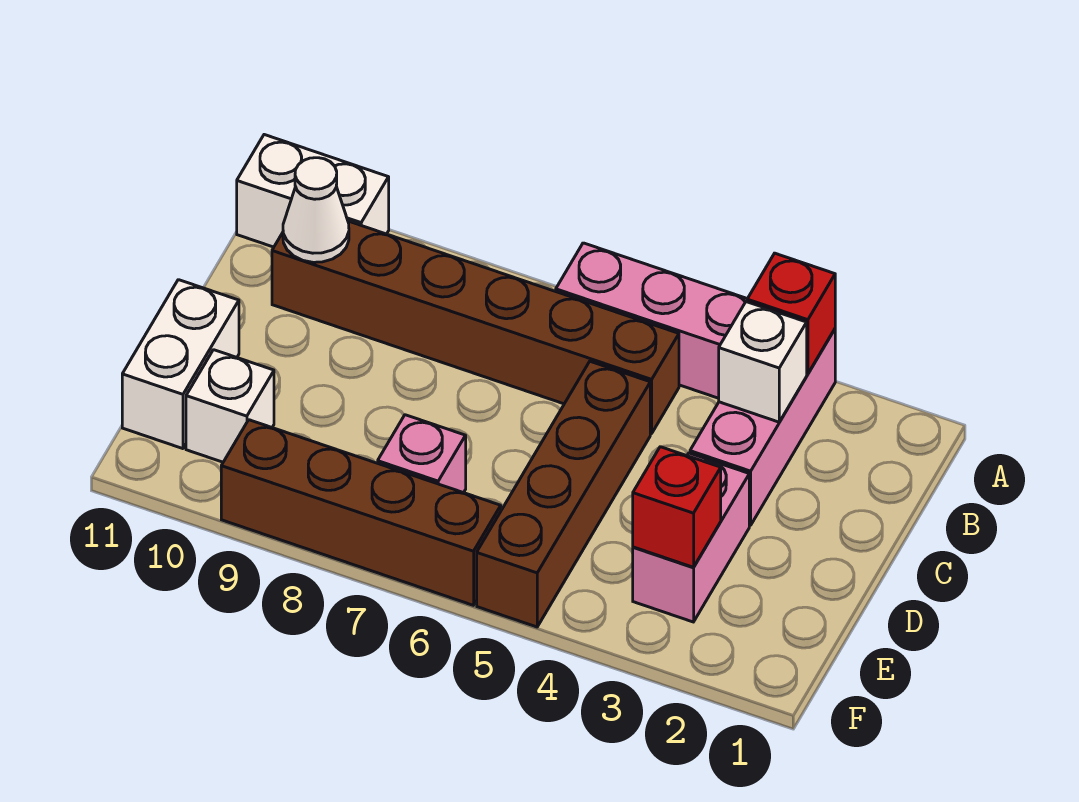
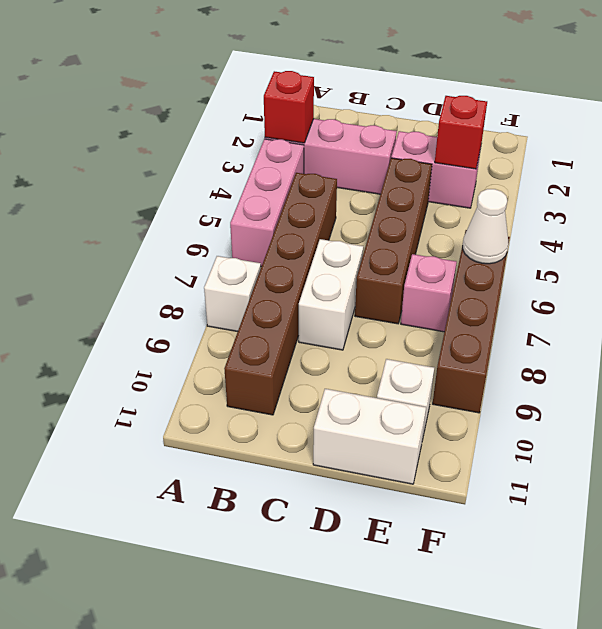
white brick A10:A11 level 1 -> white brick C7:C8 level 1
white brick B3 level 2 -> white brick A8 level 1
white cone B10 level 2 -> white cone F6 level 2
brown brick C5:F5 level 1 -> brown brick D4:D7 level 1

